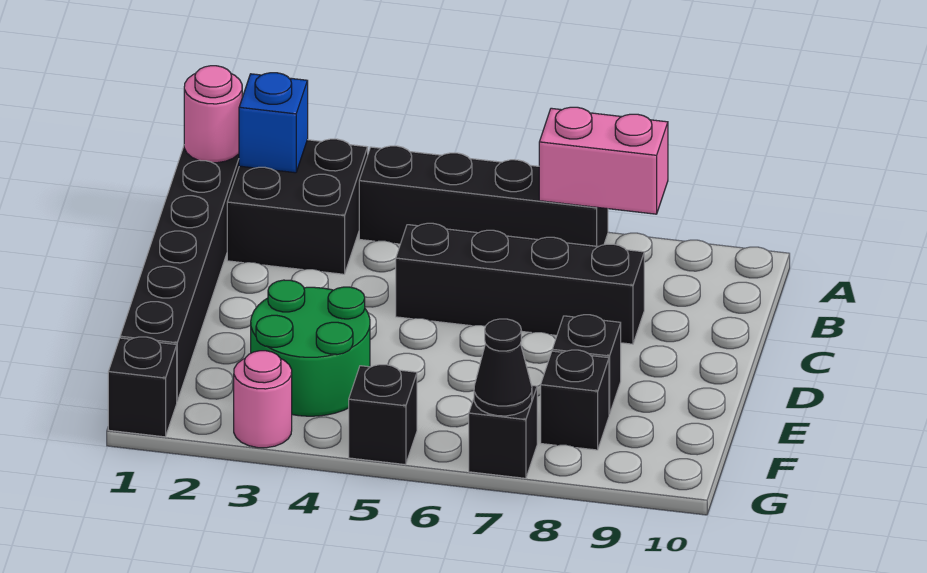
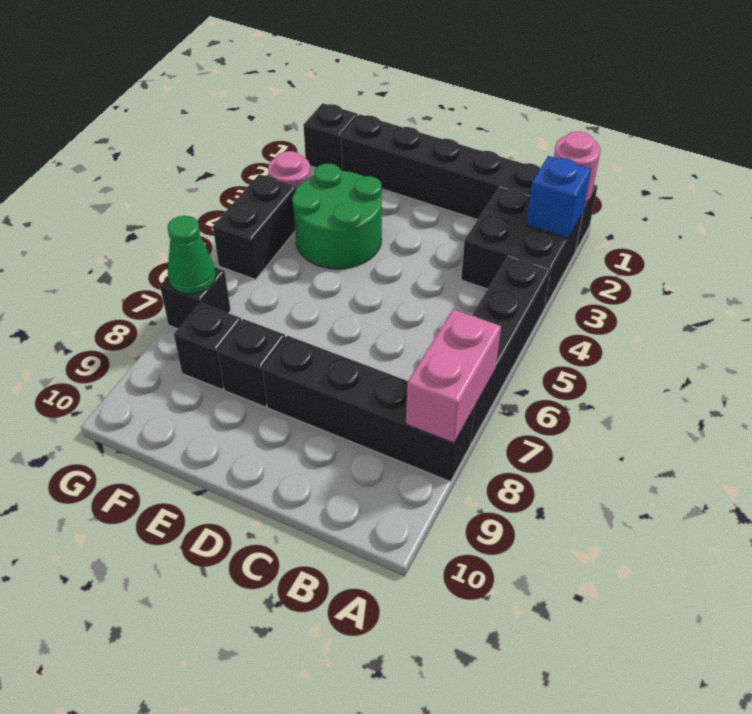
black brick C5:C8 level 1 -> black brick A8:D8 level 1
black brick G5 level 1 -> black brick G4:G5 level 1
black cone G7 level 2 -> green cone G7 level 2

